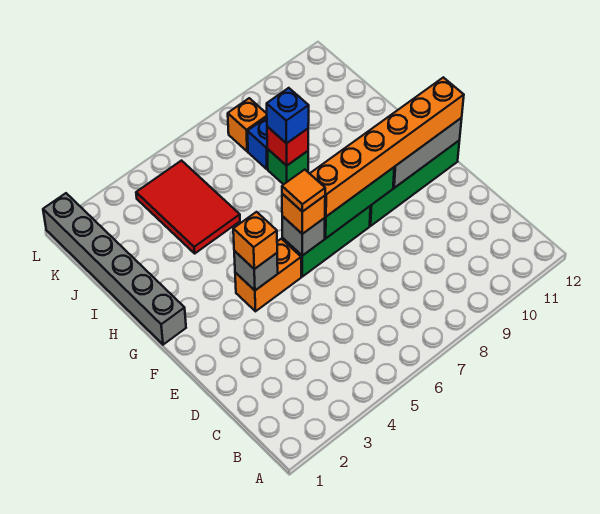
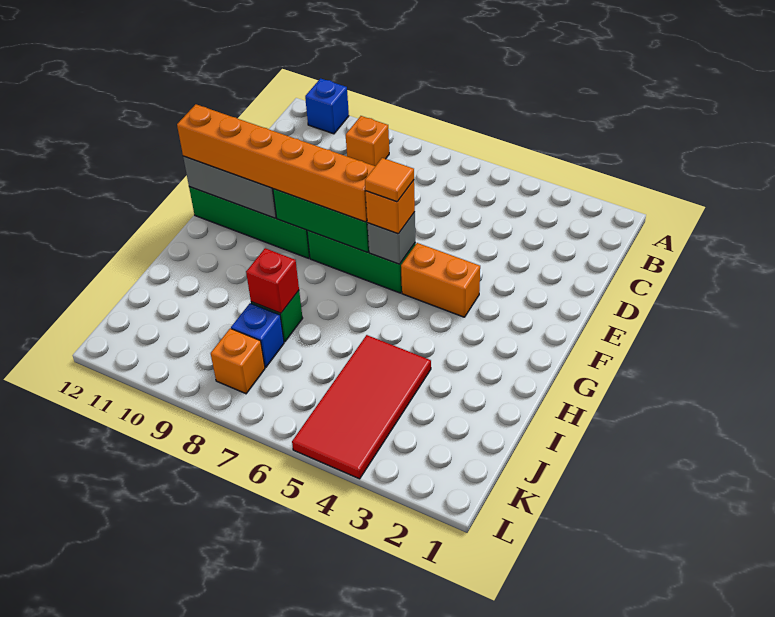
grey brick F4 level 2 -> none
orange brick F4 level 3 -> orange brick B9 level 1
grey brick G1:L1 level 1 -> none
red tile I4:K5 level 1 -> red tile I4:L5 level 1
blue brick I8 level 3 -> blue brick A11 level 1

